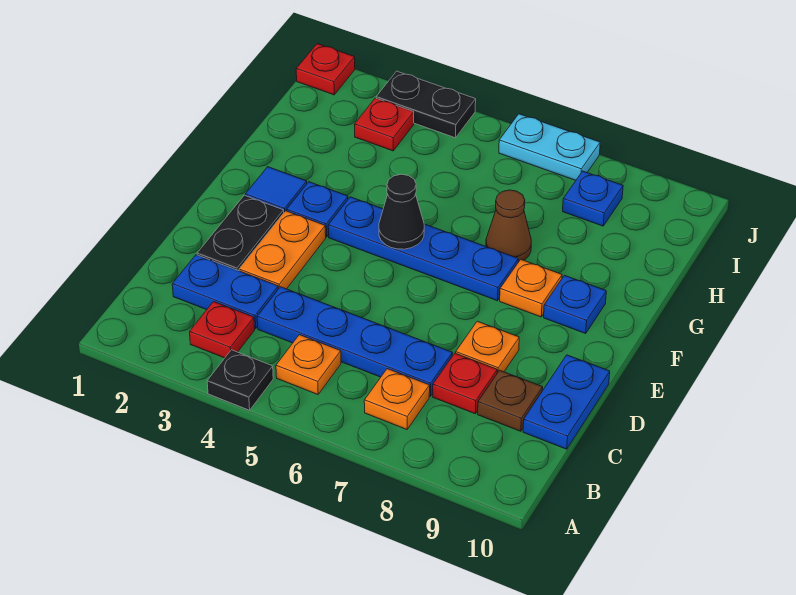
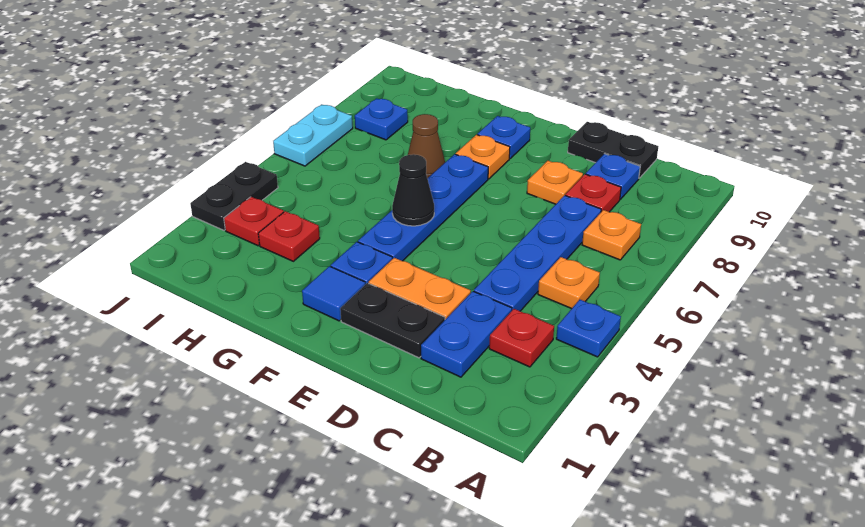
black plate A4 level 1 -> blue plate A4 level 1
brown plate C9 level 1 -> blue plate C9 level 1
blue plate C10:D10 level 1 -> black plate C10:D10 level 1
red plate J1 level 1 -> red plate H3 level 1

